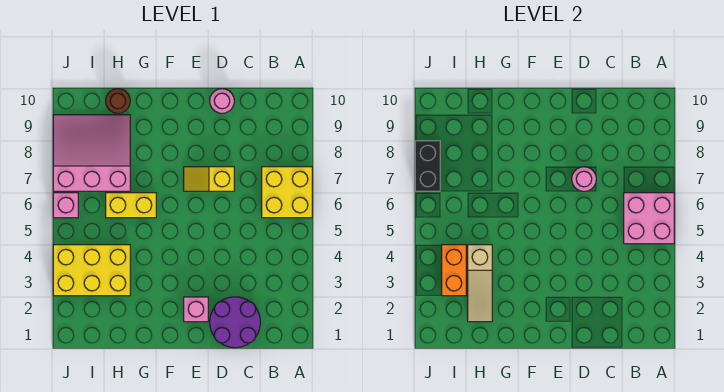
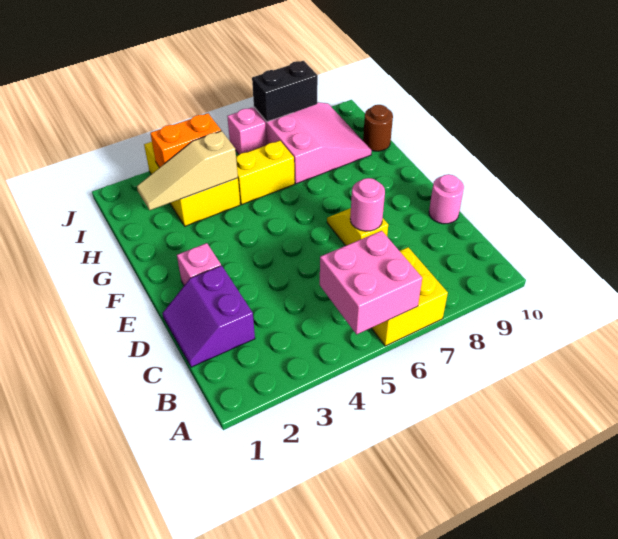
purple round brick C1:D2 level 1 -> purple slope C1:D2 level 1 top 2
yellow brick G6:H6 level 1 -> yellow brick H5:H6 level 1

